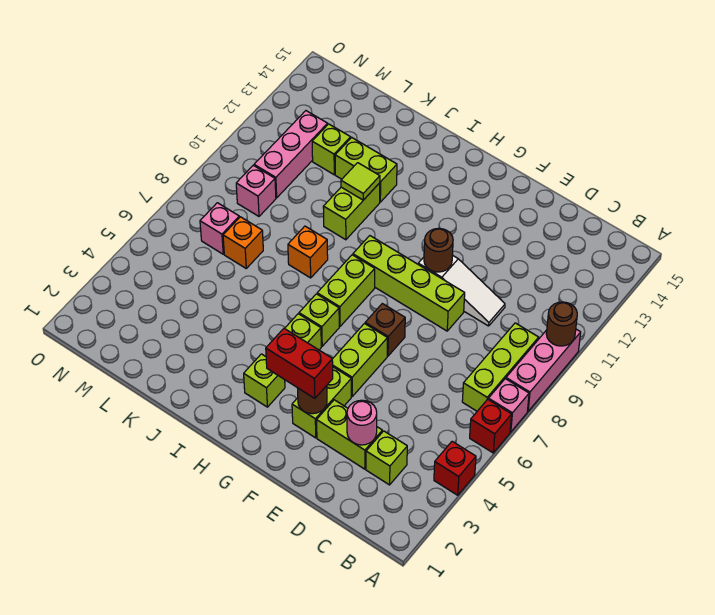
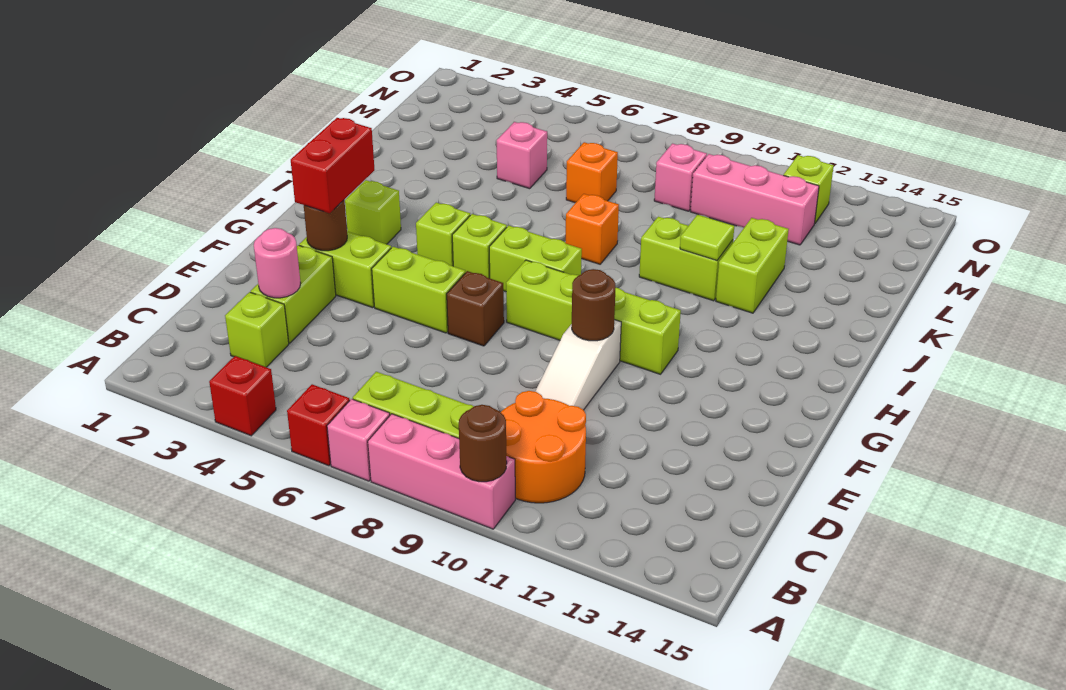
none -> orange round brick B10:C11 level 1
lime brick E9:H9 level 1 -> lime brick G8:G11 level 1
lime brick L12 level 1 -> lime brick N12 level 1
pink brick M7 level 1 -> pink brick L5 level 1

